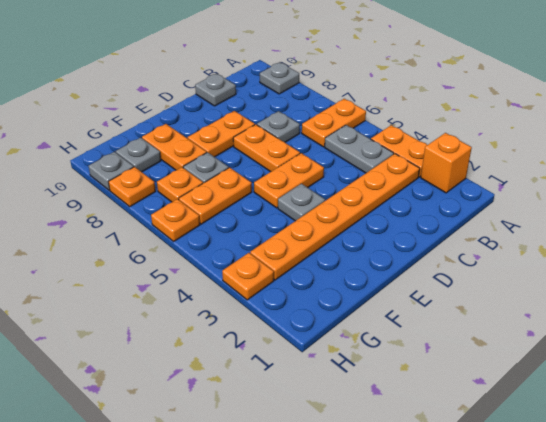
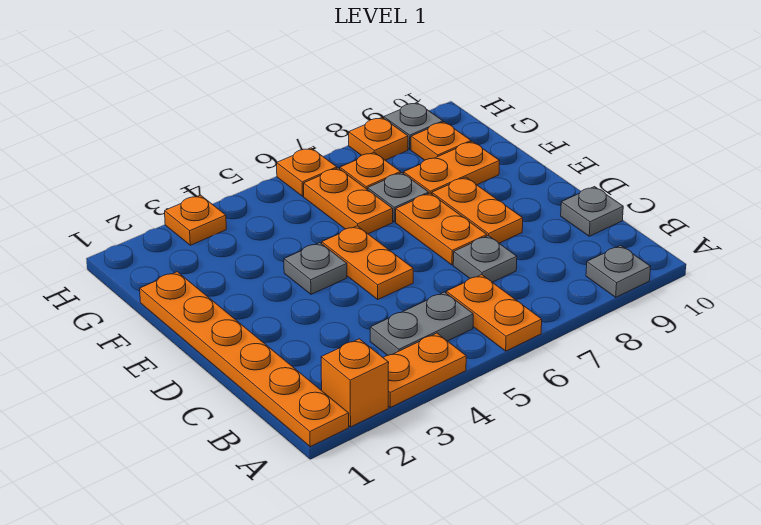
orange plate B3:G3 level 1 -> orange plate A1:F1 level 1
orange plate D6:D7 level 1 -> orange plate D7:E7 level 1
grey plate G9 level 1 -> orange plate G9 level 1

